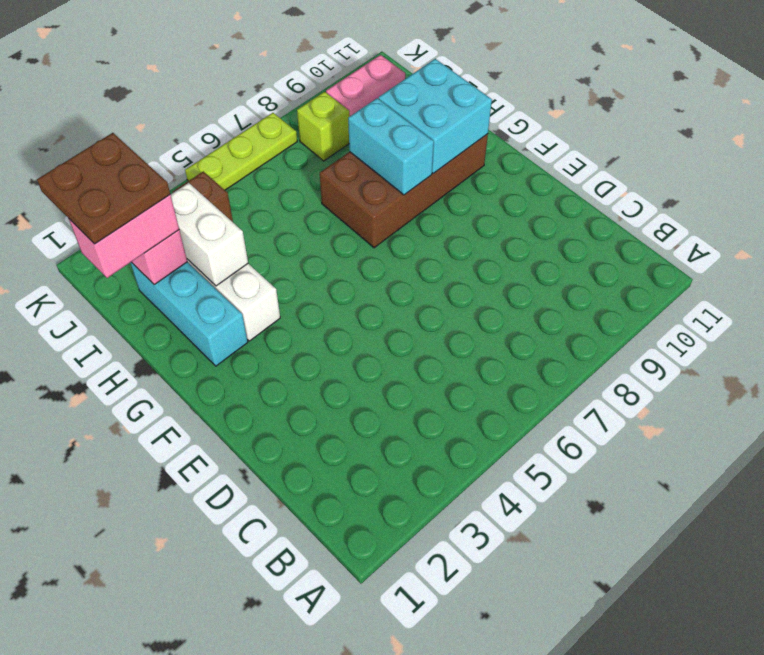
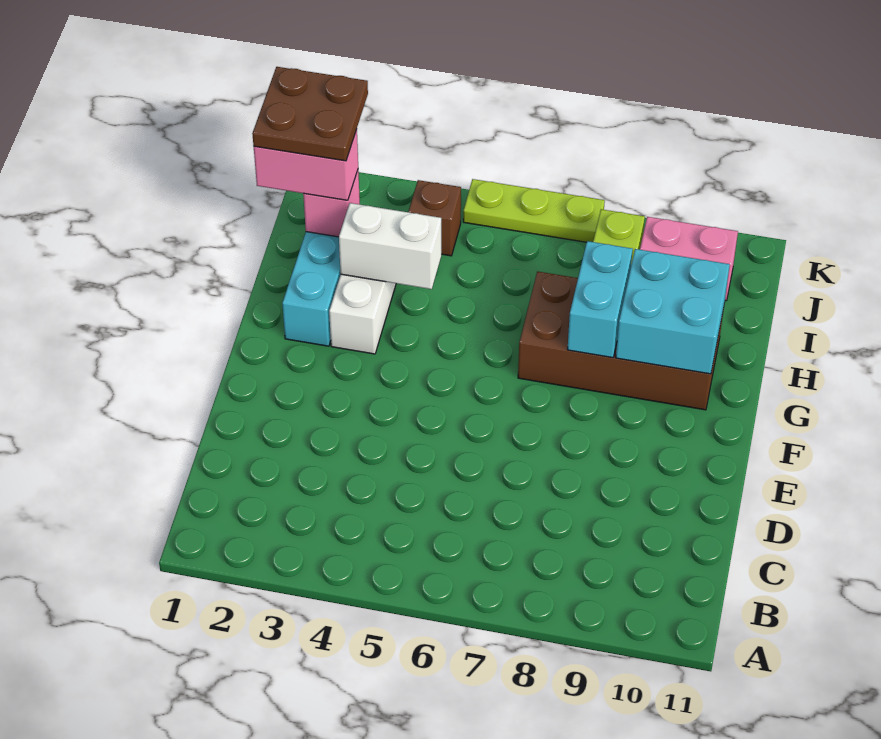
white brick H3:I3 level 2 -> white brick H3:H4 level 2

